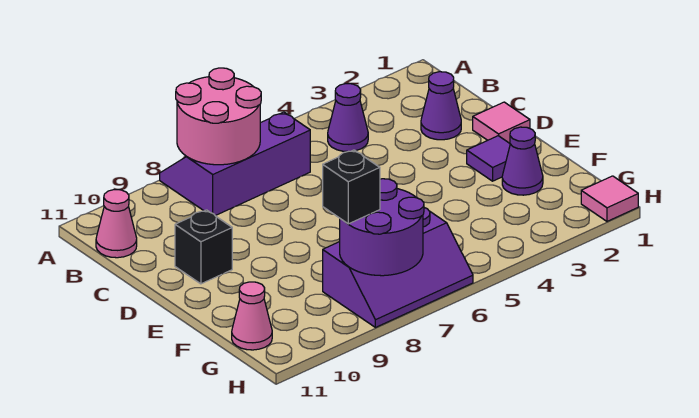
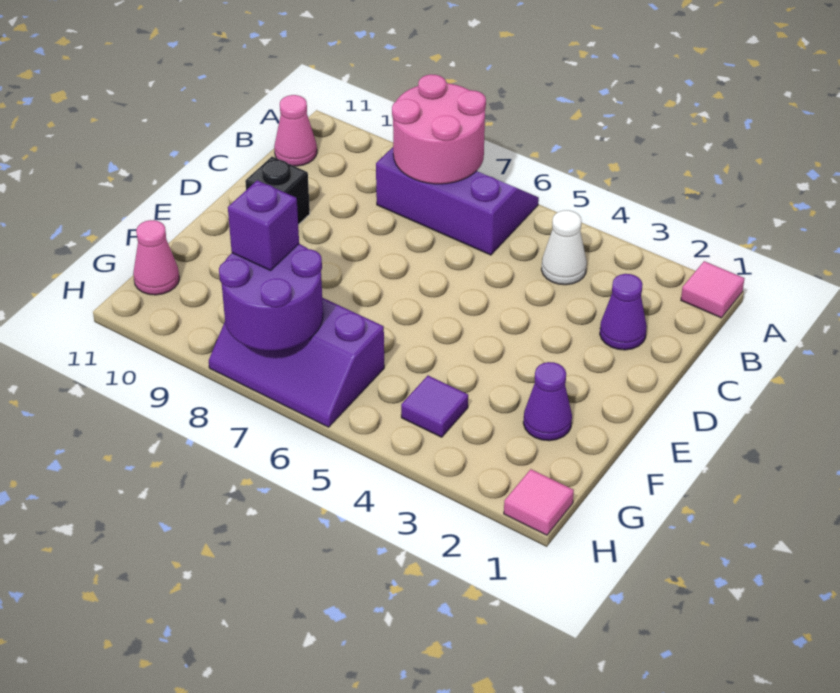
purple cone B4 level 1 -> white cone B4 level 1
pink tile D1 level 1 -> pink tile A1 level 1
purple tile E2 level 1 -> purple tile G4 level 1
black brick G8 level 3 -> purple brick G8 level 3

